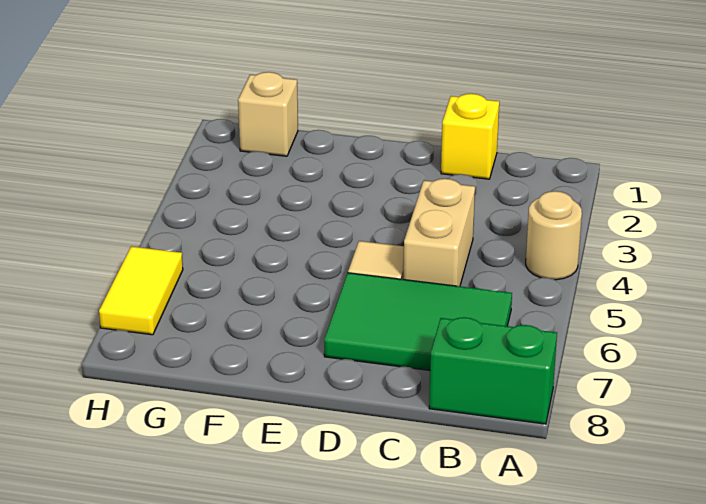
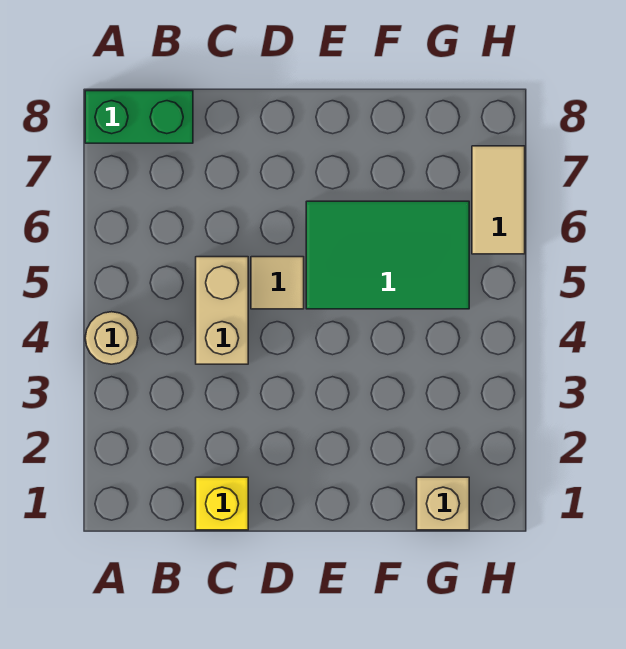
green tile B6:D7 level 1 -> green tile E5:G6 level 1
yellow tile H6:H7 level 1 -> tan tile H6:H7 level 1

